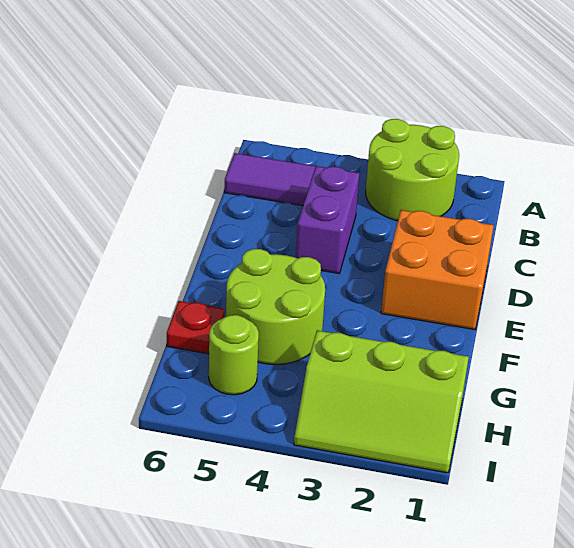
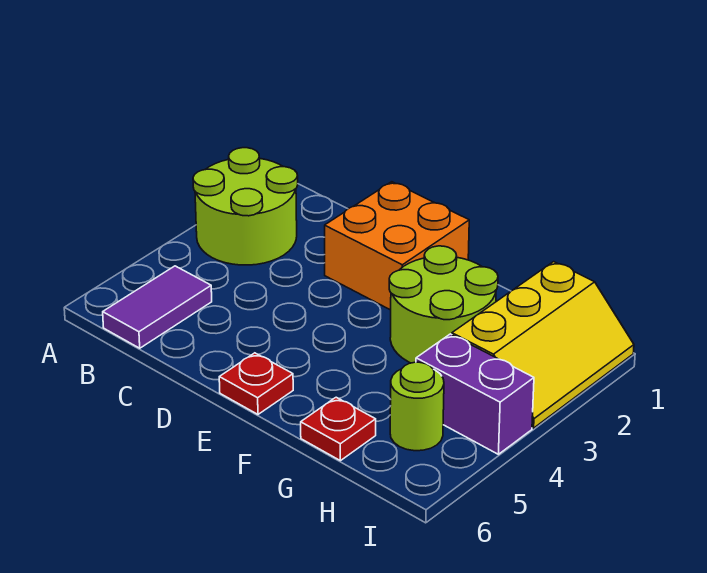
purple brick C4:D4 level 1 -> purple brick H4:I4 level 1
none -> red plate E6 level 1
lime round brick F4:G5 level 1 -> lime round brick F2:G3 level 1
lime slope H1:I3 level 1 top H -> yellow slope H1:I3 level 1 top H

